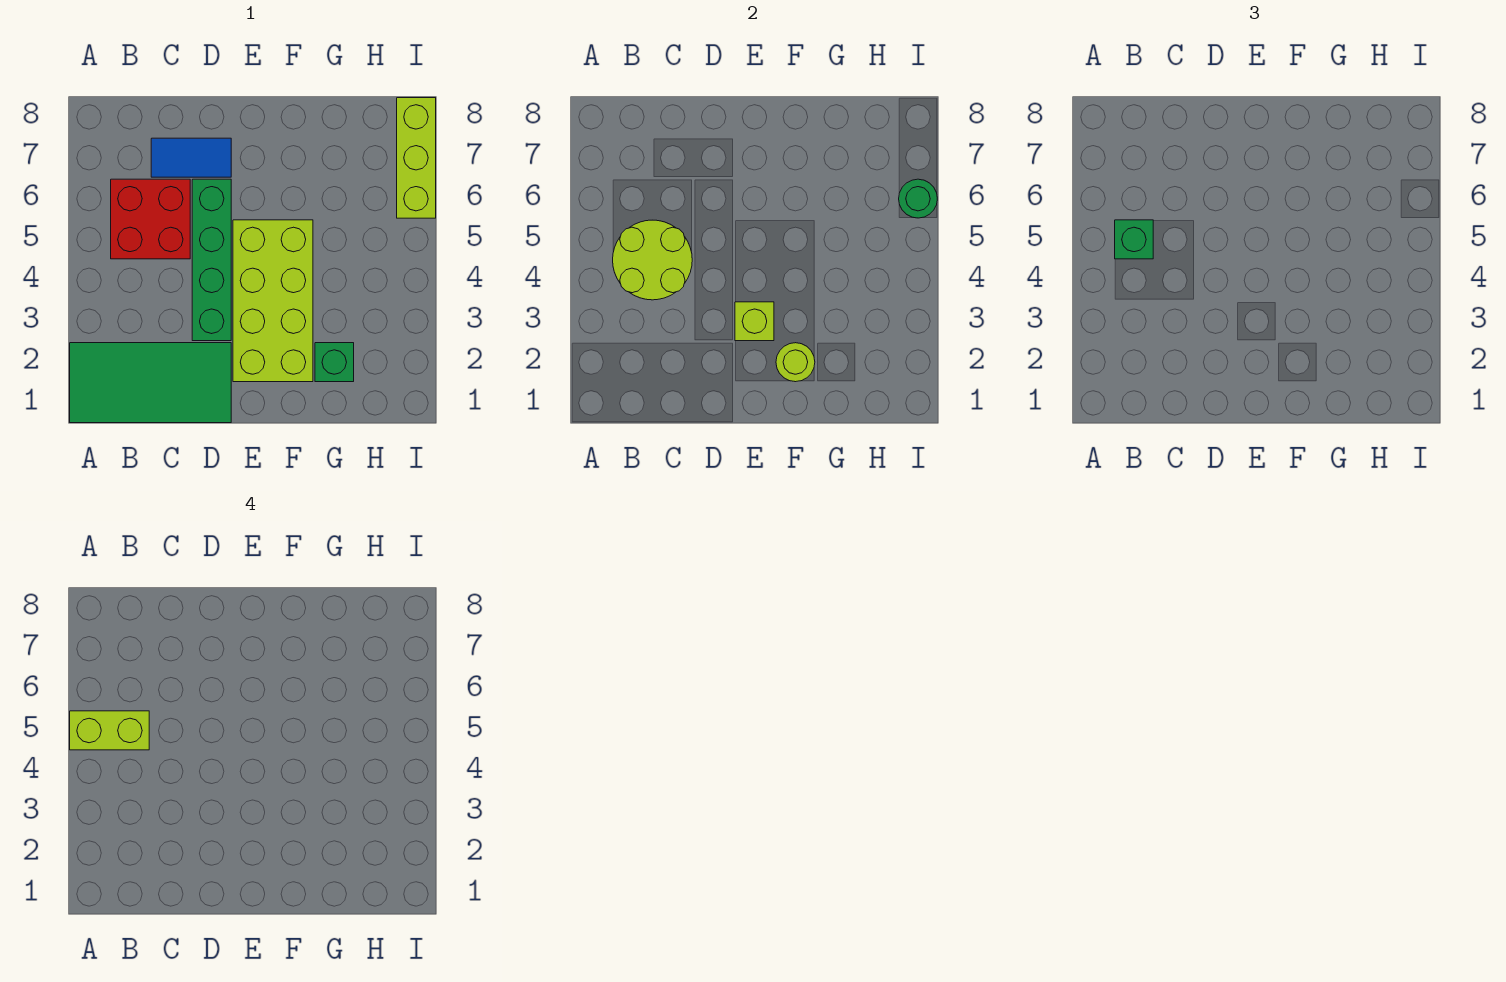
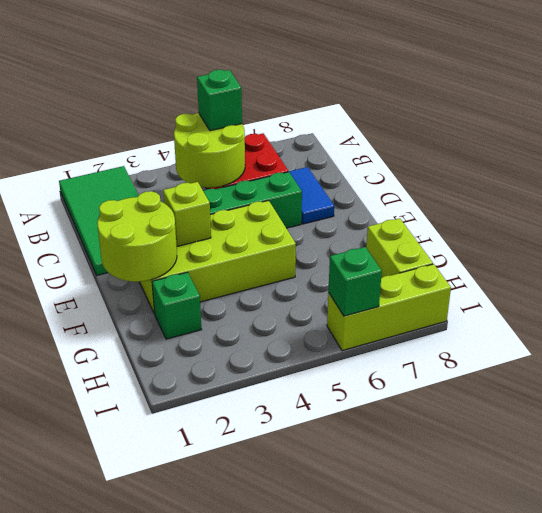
lime brick A5:B5 level 4 -> lime brick G8:H8 level 1
lime round brick F2 level 2 -> lime round brick E1:F2 level 2
green round brick I6 level 2 -> green brick I6 level 2

